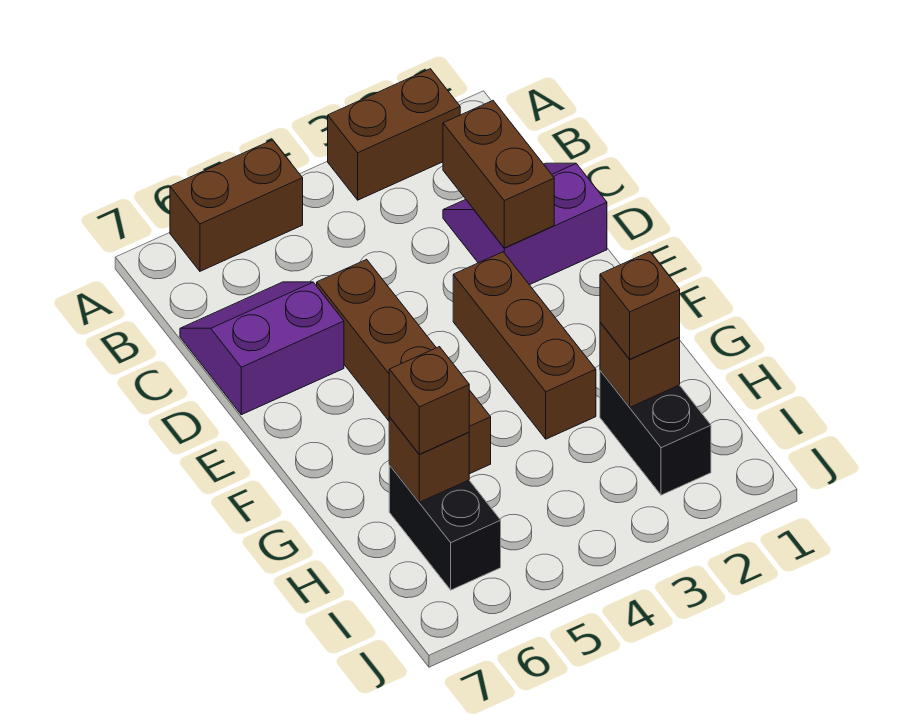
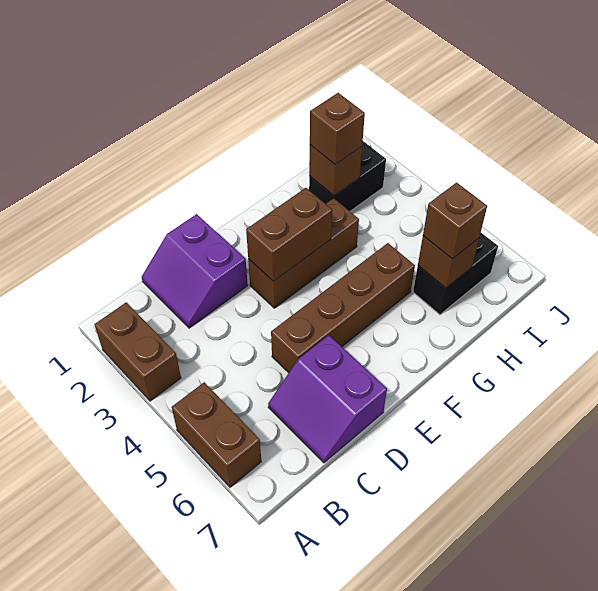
brown brick C2:D2 level 2 -> brown brick E3:F3 level 2

